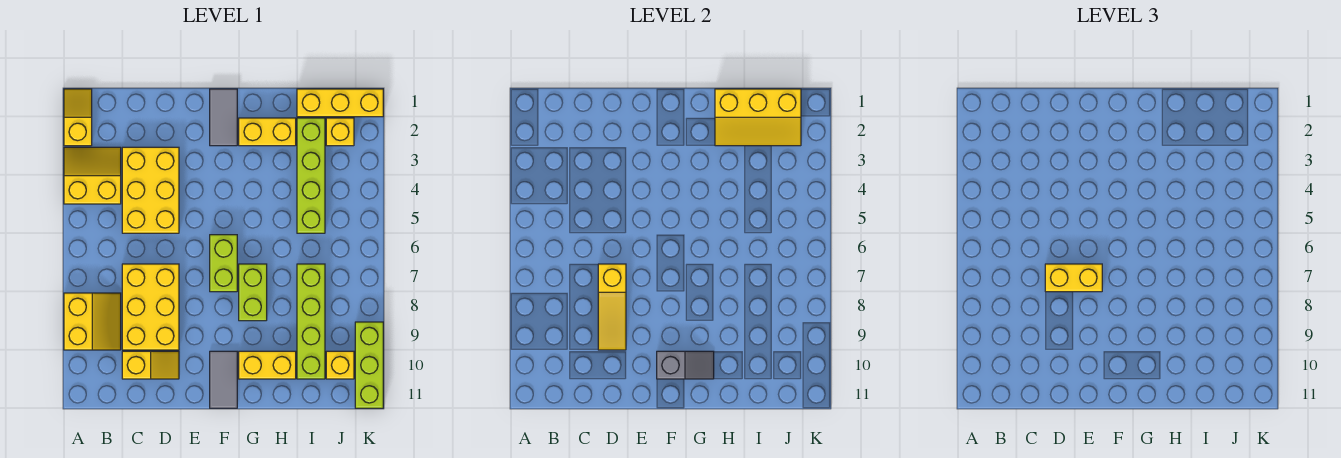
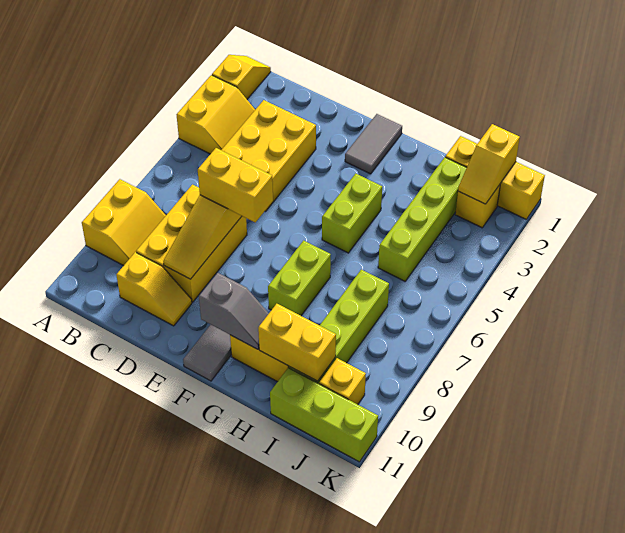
yellow slope A3:B4 level 1 top 4 -> yellow slope A3:B4 level 1 top A
lime brick F6:F7 level 1 -> lime brick G4:G5 level 1
yellow brick G2:H2 level 1 -> yellow brick H10:I10 level 2
yellow slope H1:J2 level 2 top 1 -> yellow slope J1:J2 level 2 top 1
lime brick K9:K11 level 1 -> lime brick I11:K11 level 1

